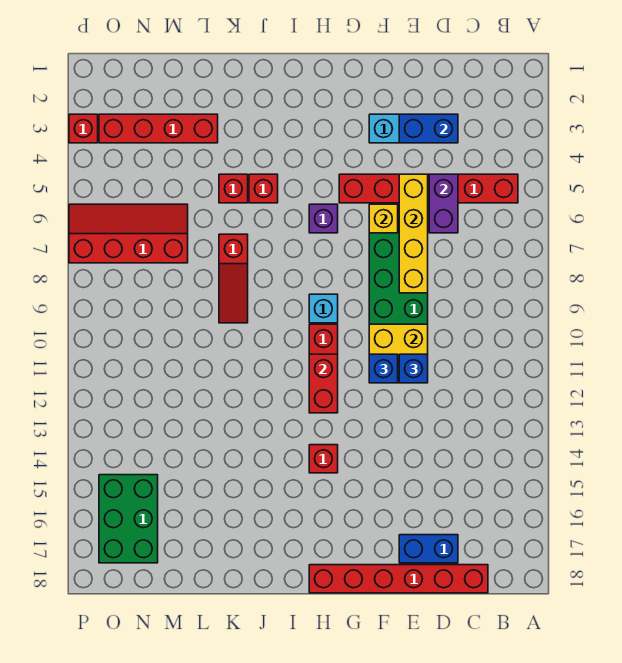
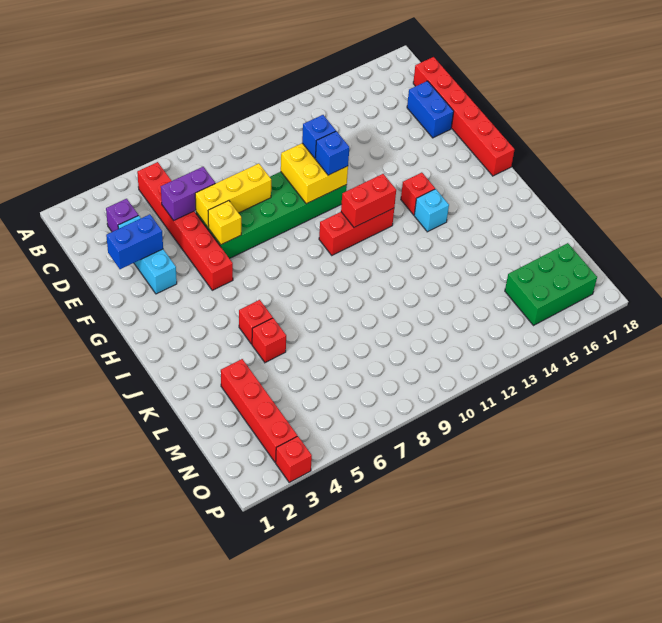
blue brick D3:E3 level 2 -> blue brick E2:E3 level 2
yellow brick E5:E8 level 2 -> yellow brick E6:E8 level 2
purple brick H6 level 1 -> purple brick C3 level 1
cyan brick H9 level 1 -> cyan brick I14 level 1
red slope K7:K9 level 1 top 7 -> none
red slope M6:P7 level 1 top 7 -> none

